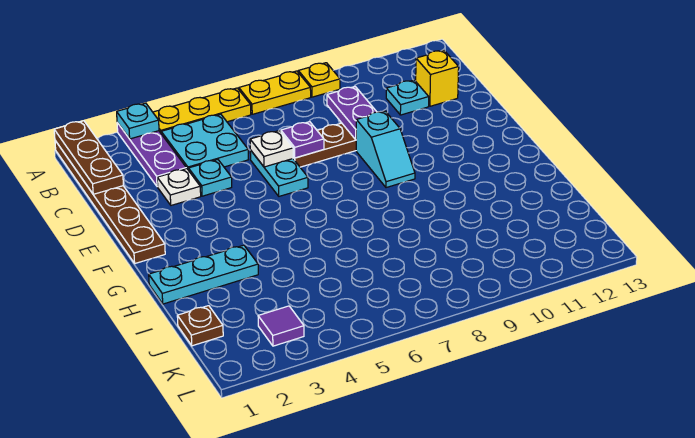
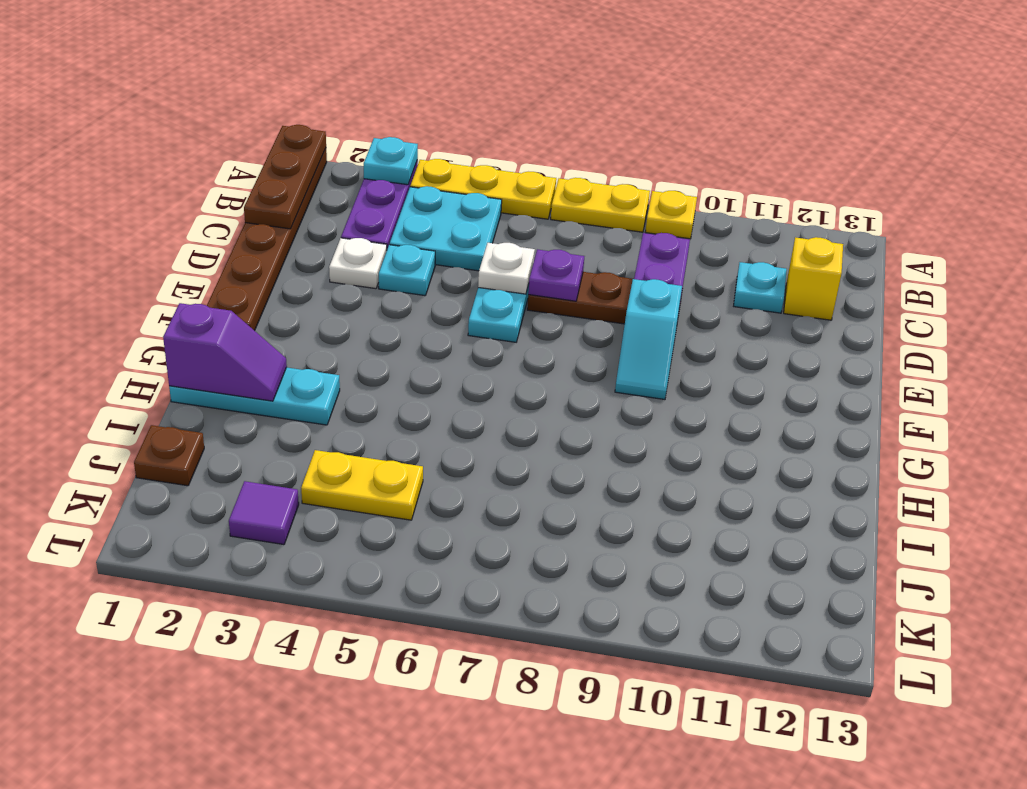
none -> purple slope H1:H2 level 2 top 1
none -> yellow plate J4:J5 level 1

